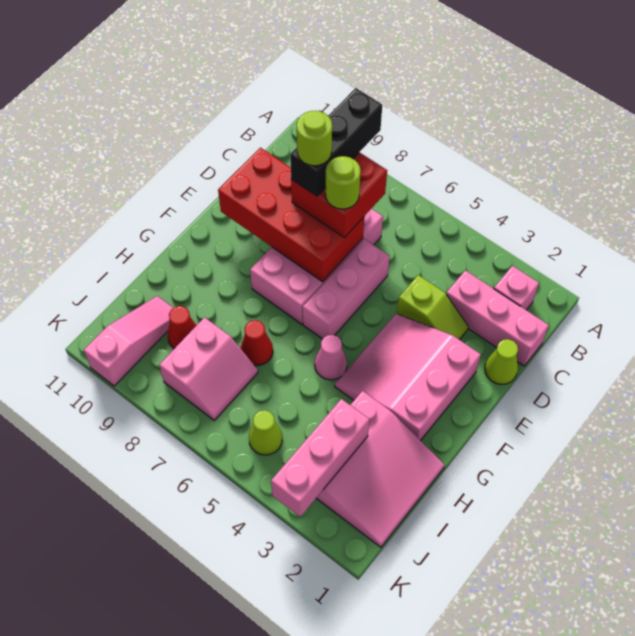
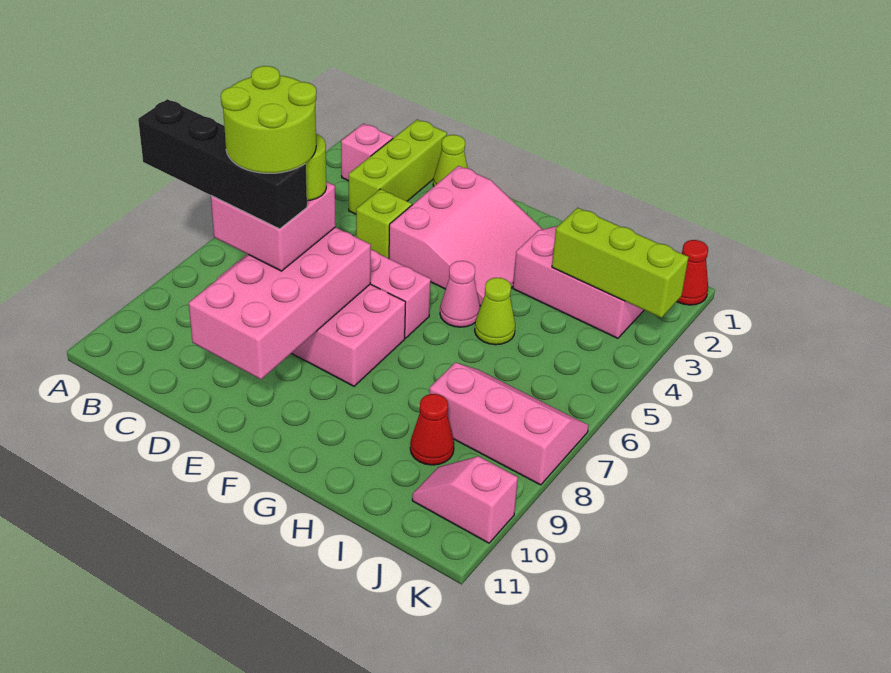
black brick B8:D8 level 4 -> black brick A8:D8 level 4
pink brick C1:C3 level 1 -> lime brick C1:C3 level 1
red brick C7:D8 level 3 -> pink brick C7:D8 level 3
red brick D7:E10 level 2 -> pink brick D7:E10 level 2
lime round brick D8 level 5 -> lime round brick C7:D8 level 5
pink slope E2:G4 level 1 top 2 -> pink slope E2:G4 level 1 top E
red cone H7 level 1 -> red cone K1 level 1
pink brick I3:K3 level 2 -> lime brick I3:K3 level 2
pink slope I7:J8 level 1 top 8 -> pink slope I7:K8 level 1 top 8
pink slope I10:K10 level 1 top K -> pink slope J10:K10 level 1 top K
lime cone J5 level 1 -> lime cone H5 level 1

